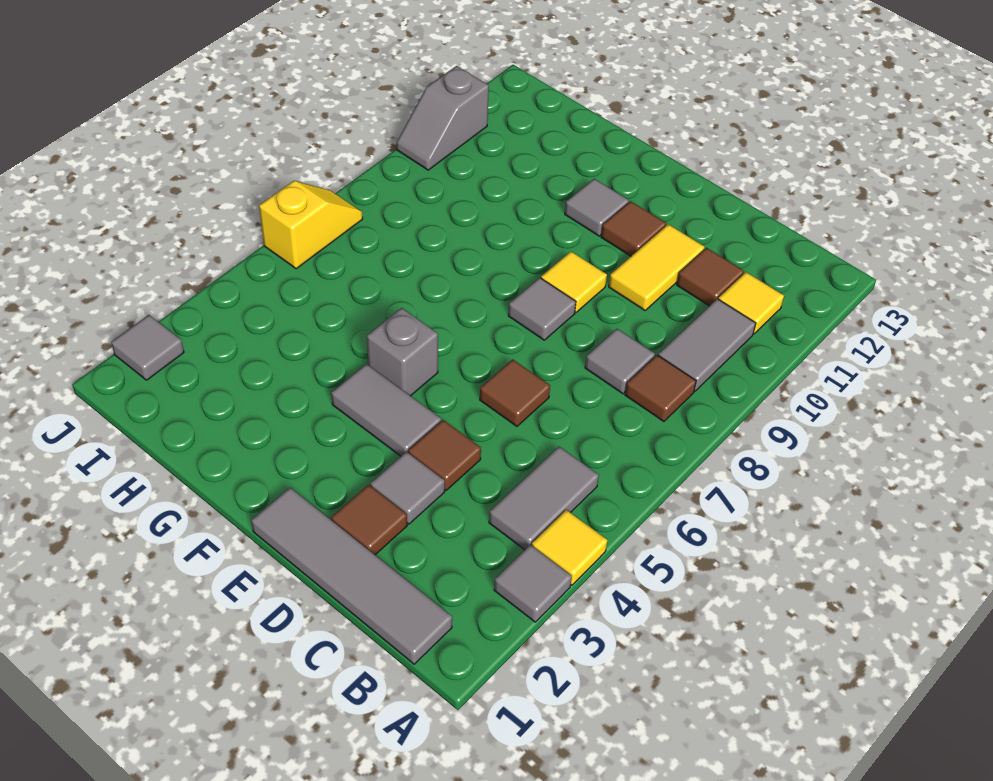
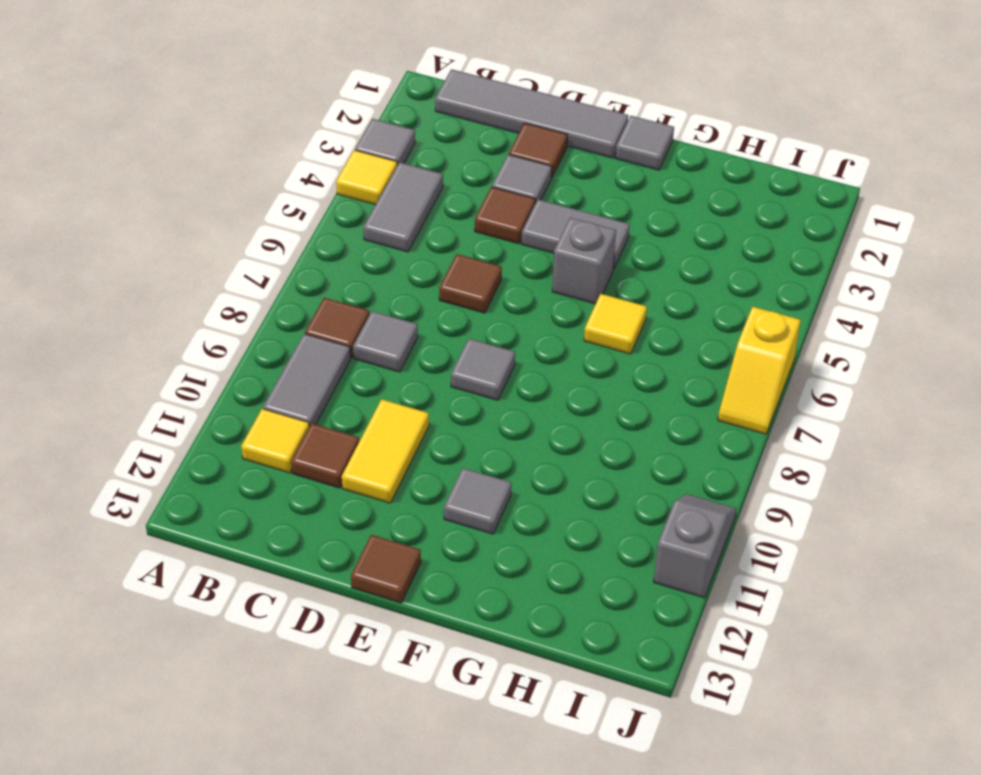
yellow tile E9 level 1 -> yellow tile G6 level 1
brown tile E11 level 1 -> brown tile E13 level 1
grey tile J2 level 1 -> grey tile F1 level 1

